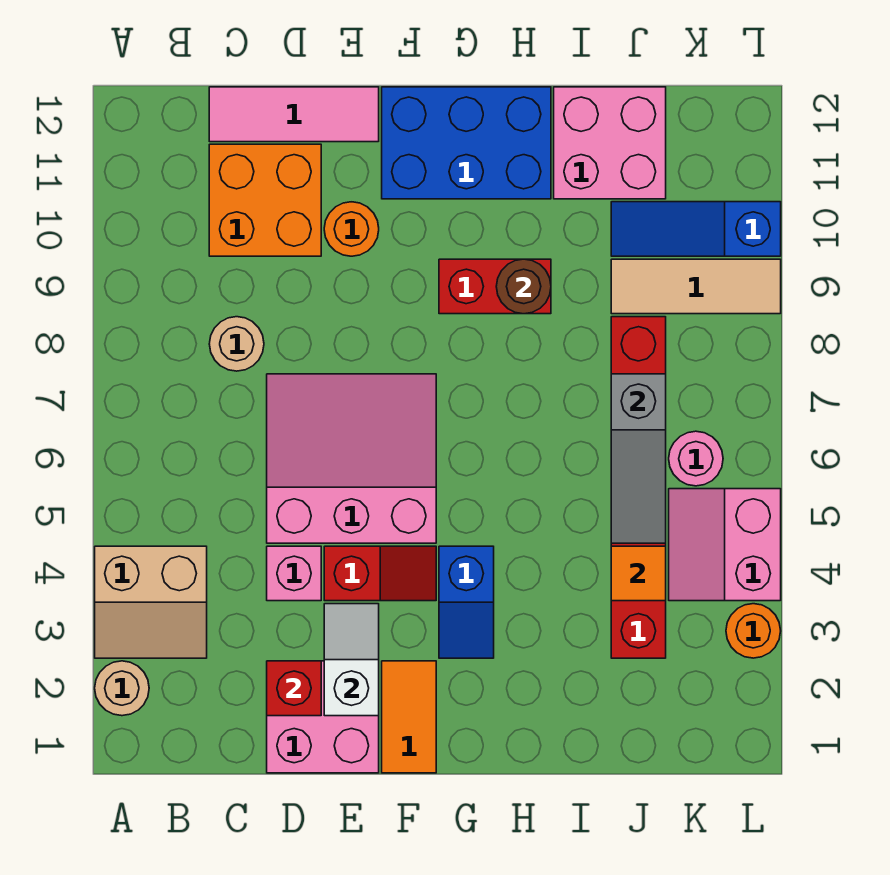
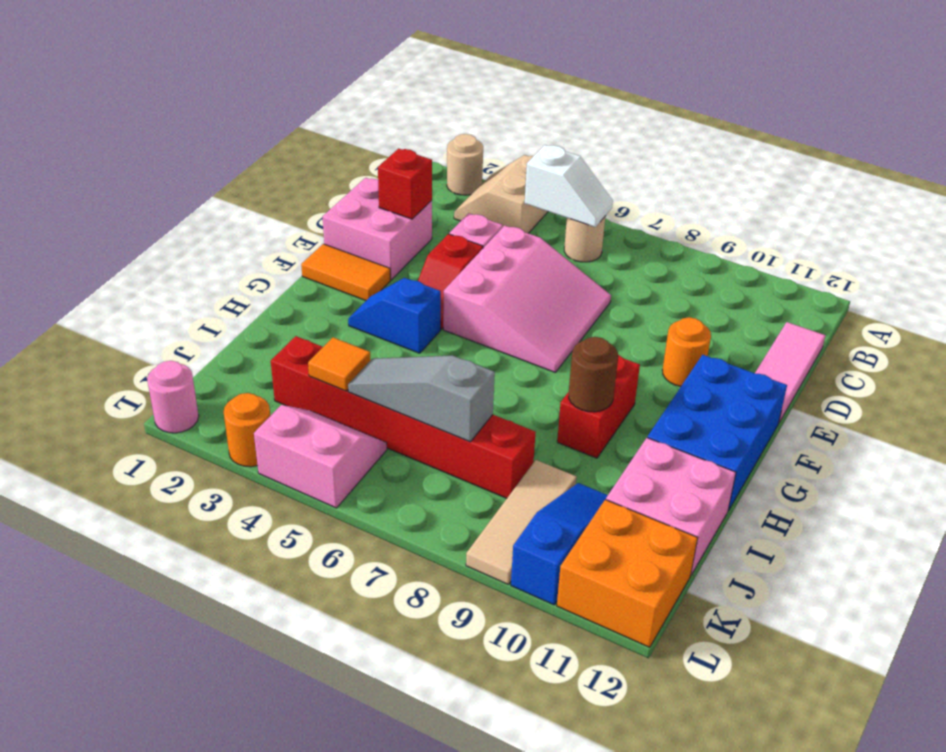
tan round brick C8 level 1 -> tan round brick B6 level 1
orange brick C10:D11 level 1 -> orange brick K11:L12 level 1
white slope E2:E3 level 2 top 2 -> white slope B5:B6 level 2 top 5
pink round brick K6 level 1 -> pink round brick L1 level 1

